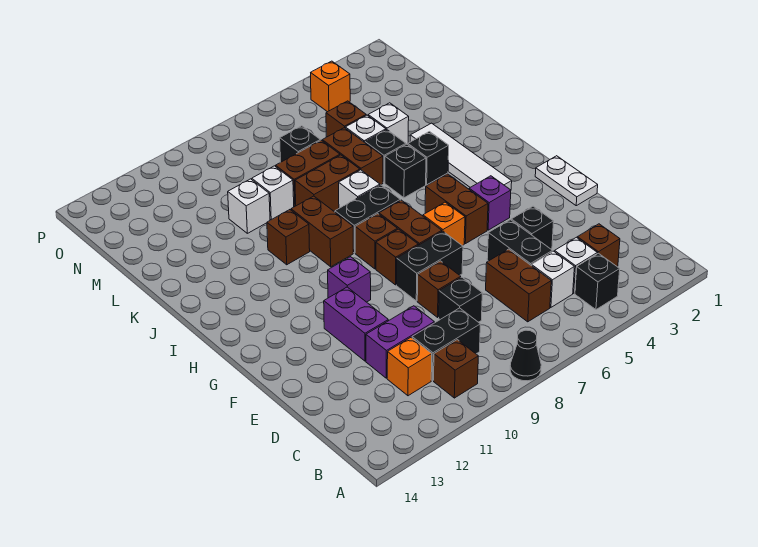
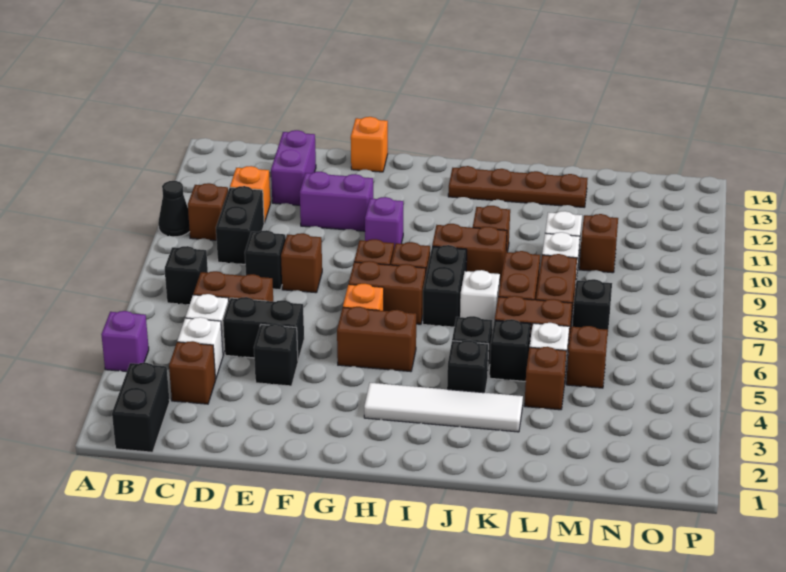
black cone A8 level 1 -> black cone A10 level 1
black brick B4 level 1 -> black brick B7 level 1
purple brick D10:D11 level 1 -> purple brick D12:D13 level 1
white plate F1:G1 level 1 -> none
black brick F7:F8 level 1 -> black brick B1:B2 level 1
purple brick G4 level 1 -> purple brick A4 level 1
none -> brown plate I13:L13 level 1
white brick L4 level 1 -> brown brick L4 level 1
none -> brown brick M10 level 1
orange brick O4 level 1 -> orange brick F14 level 1

